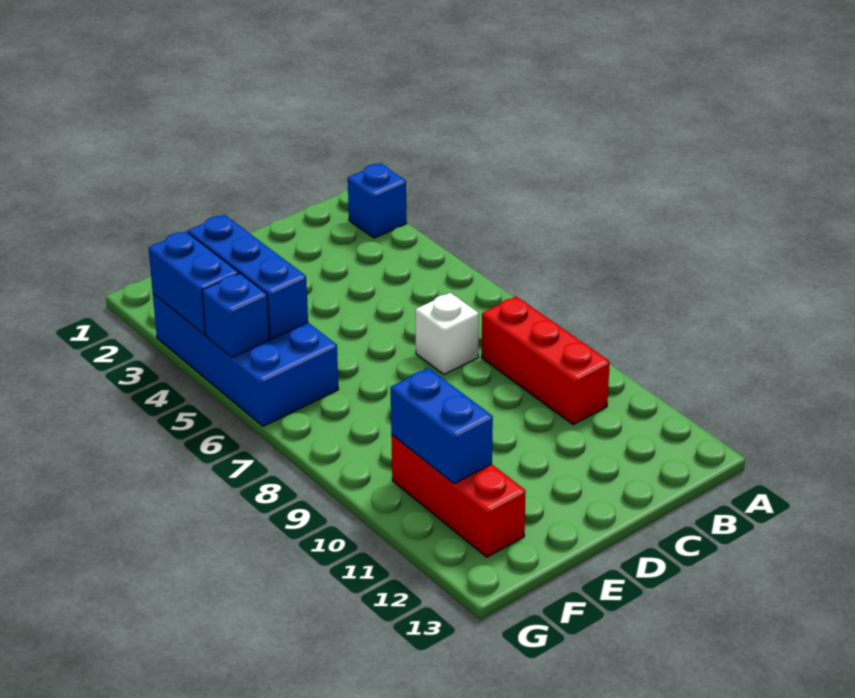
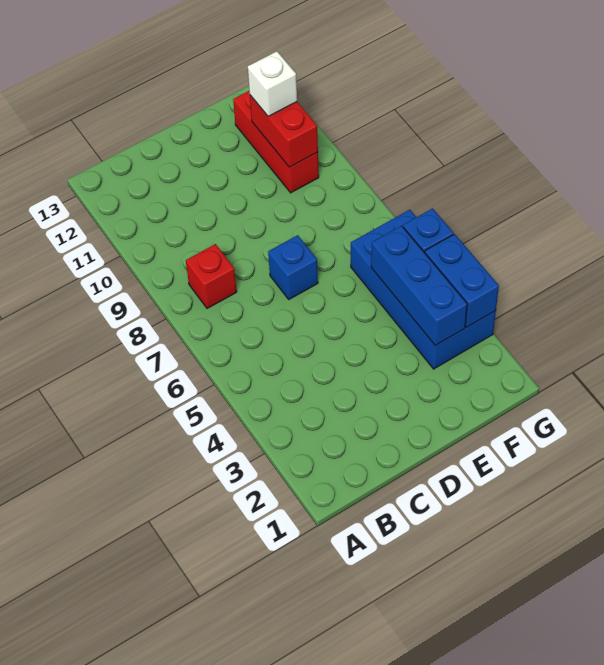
blue brick A2 level 1 -> blue brick D7 level 1
red brick B8:B10 level 1 -> red brick B8 level 1
white brick C7 level 1 -> white brick F11 level 3
blue brick F10:F11 level 2 -> red brick F10:F11 level 2

